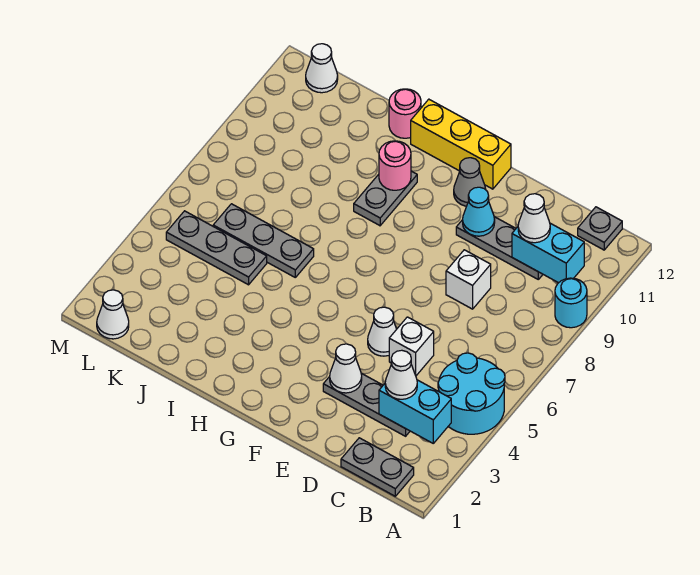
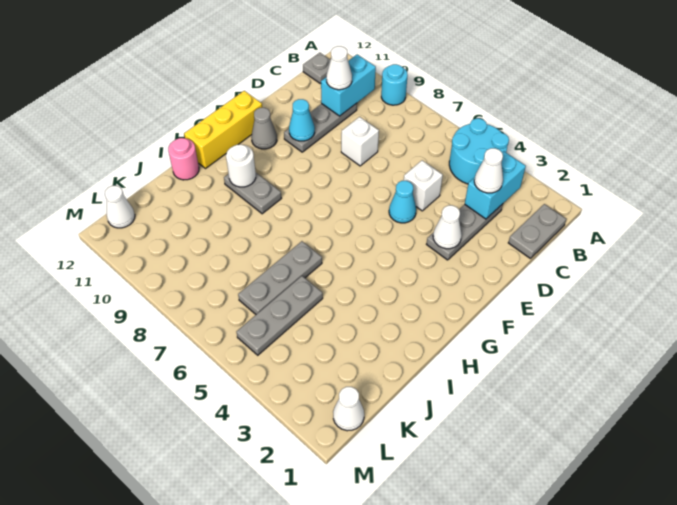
white cone E5 level 1 -> cyan cone E5 level 1
pink round brick H10 level 2 -> white round brick H10 level 2

